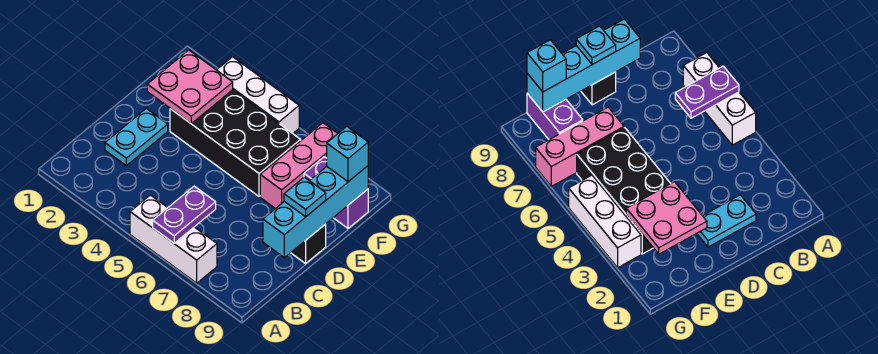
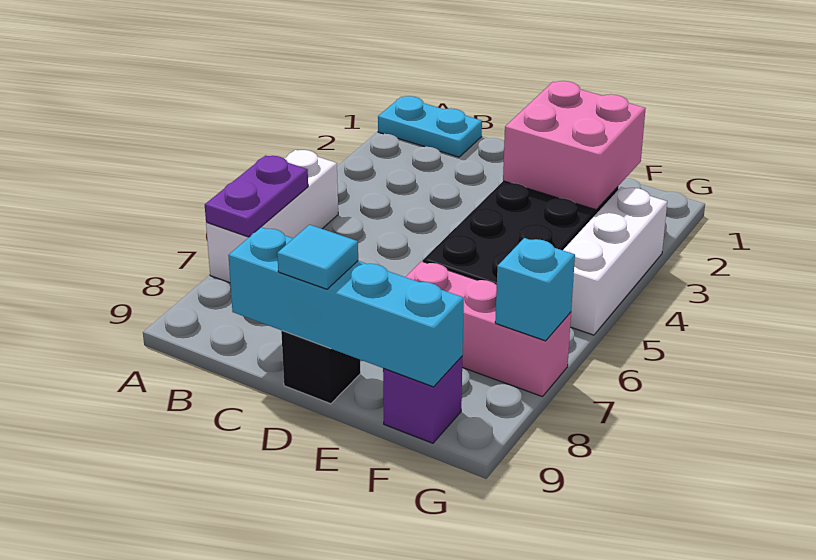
purple plate A6:B6 level 2 -> purple plate A6:A7 level 2
cyan plate C2:D2 level 1 -> cyan plate A1:B1 level 1
cyan plate D9 level 3 -> cyan tile D9 level 3
pink plate E2:F3 level 2 -> pink brick E2:F3 level 2
purple brick F8:F9 level 1 -> purple brick F9 level 1
cyan brick F9 level 3 -> cyan brick G7 level 2

